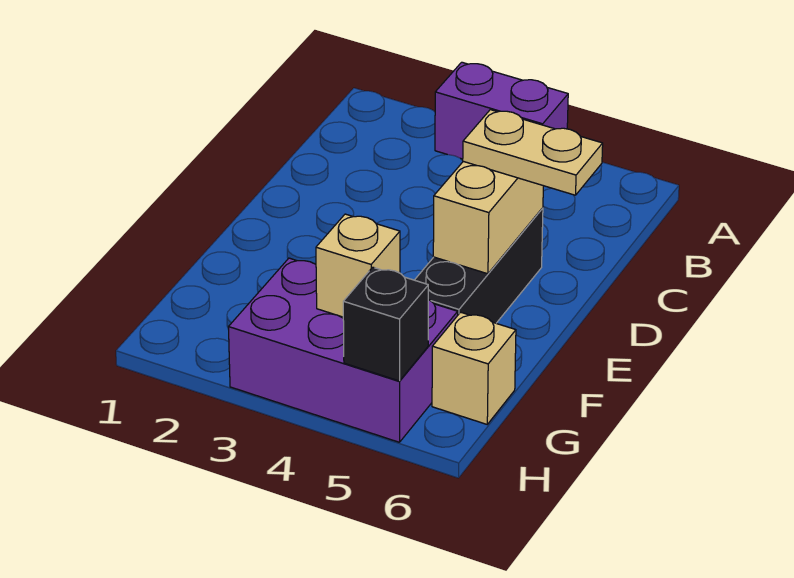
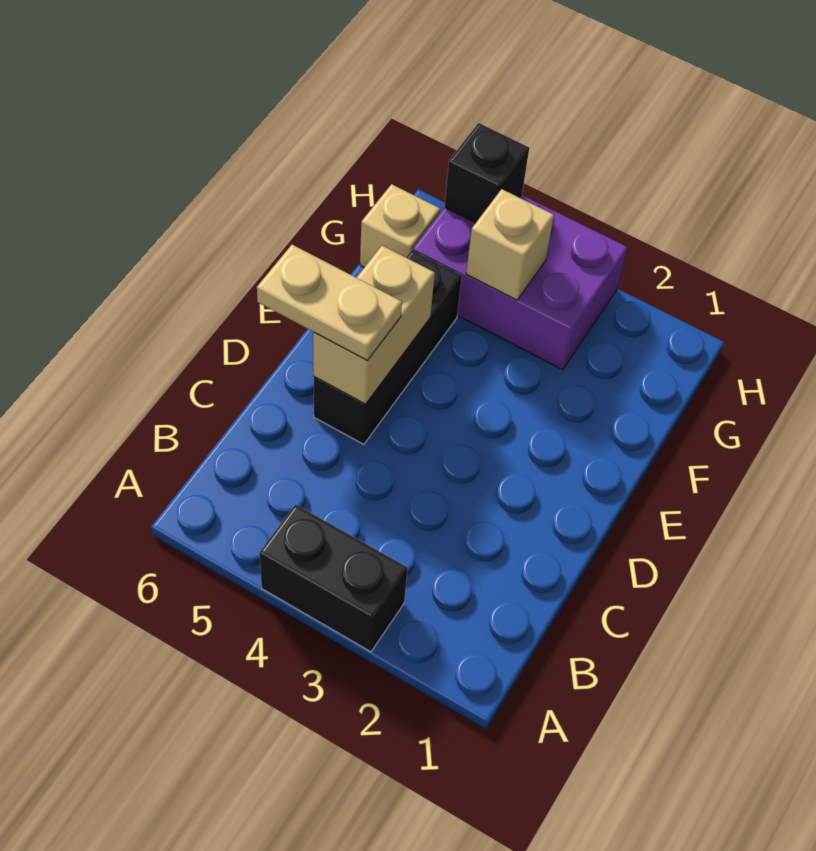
purple brick A3:A4 level 1 -> black brick A3:A4 level 1

